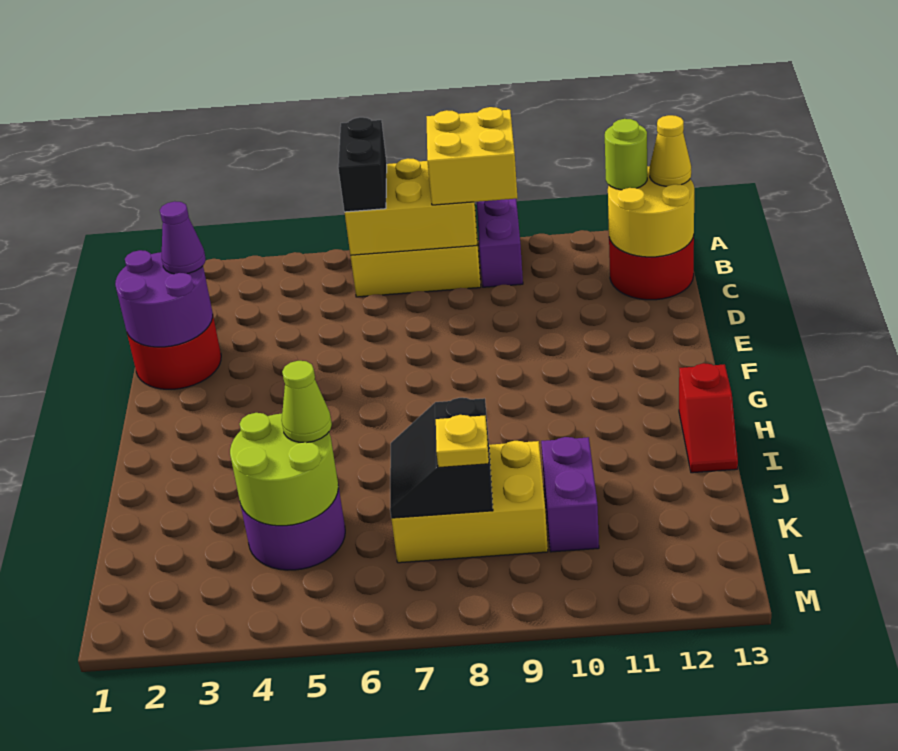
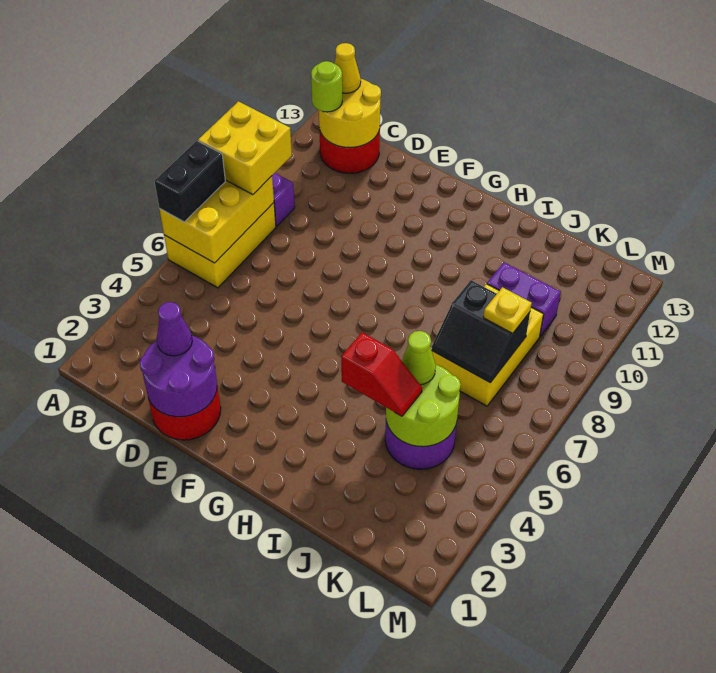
black brick A6:B6 level 3 -> black brick A6:A7 level 3
red slope H13:I13 level 1 top H -> red slope I4:J4 level 3 top I

